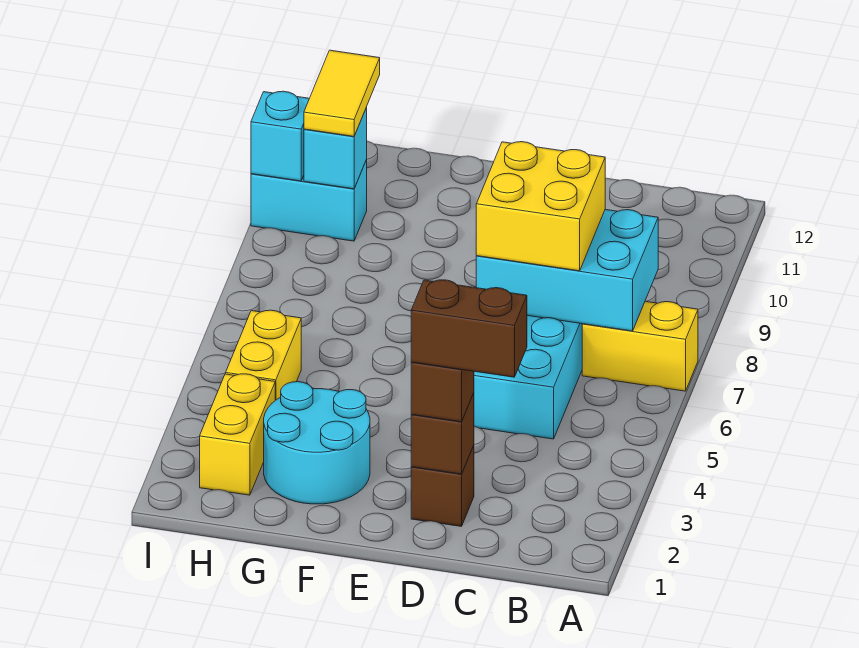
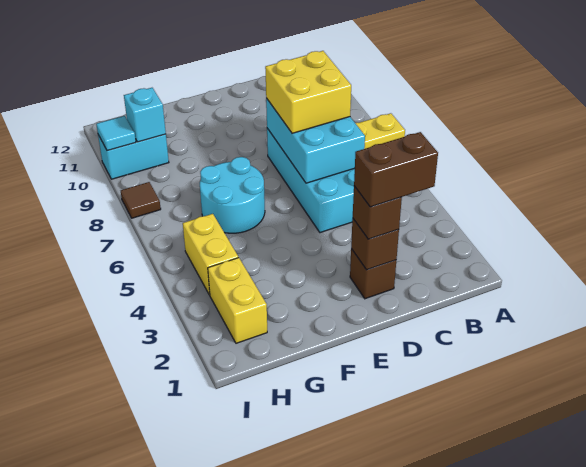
cyan brick B7:D8 level 2 -> cyan brick C6:D8 level 2
cyan round brick F2:G3 level 1 -> cyan round brick F6:G7 level 1
yellow tile H10:H11 level 3 -> none
none -> brown tile I8 level 1
cyan brick I10 level 2 -> cyan tile I10 level 2

